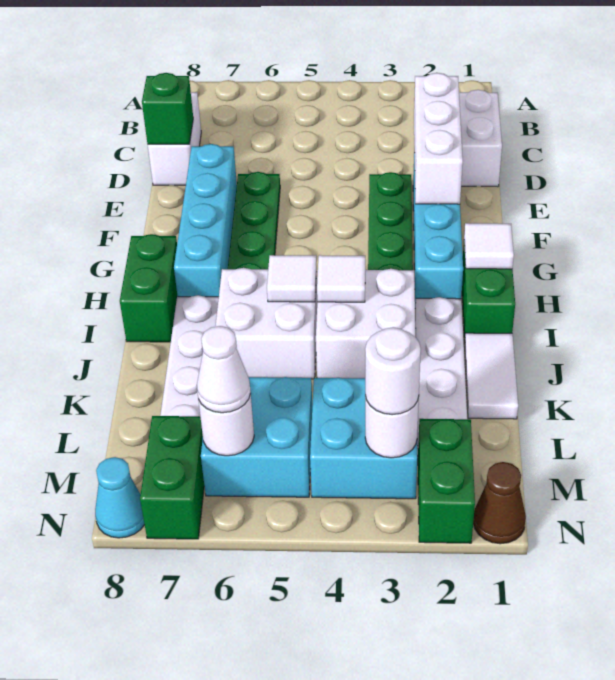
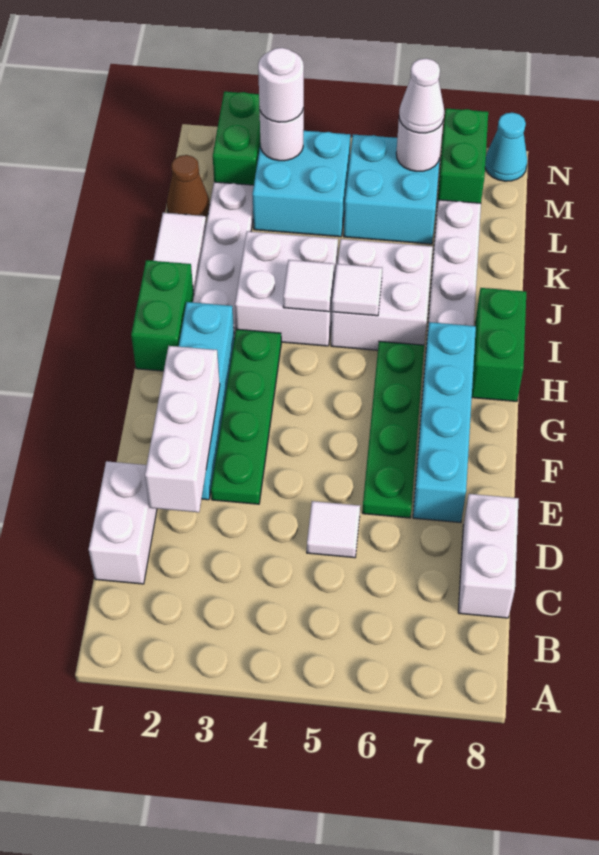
green brick D8 level 2 -> none
white tile H1 level 2 -> white tile D5 level 1
brown cone N1 level 1 -> brown cone L1 level 1

